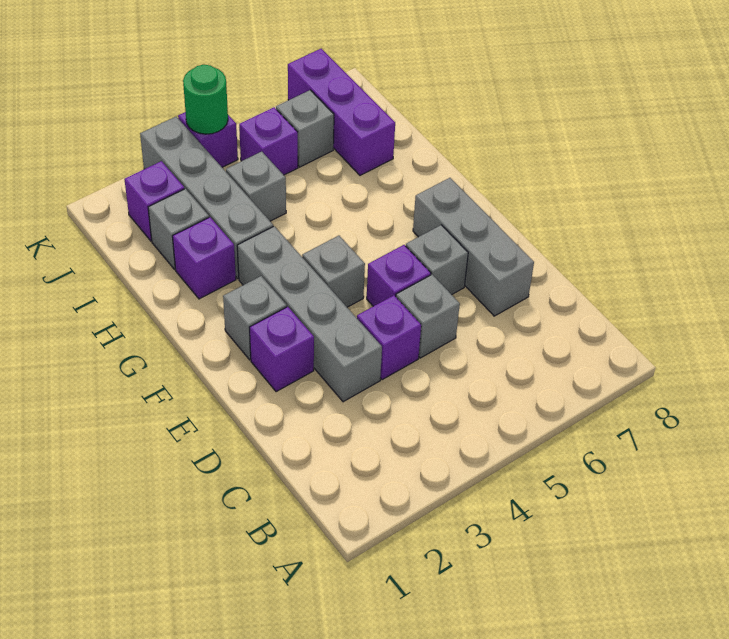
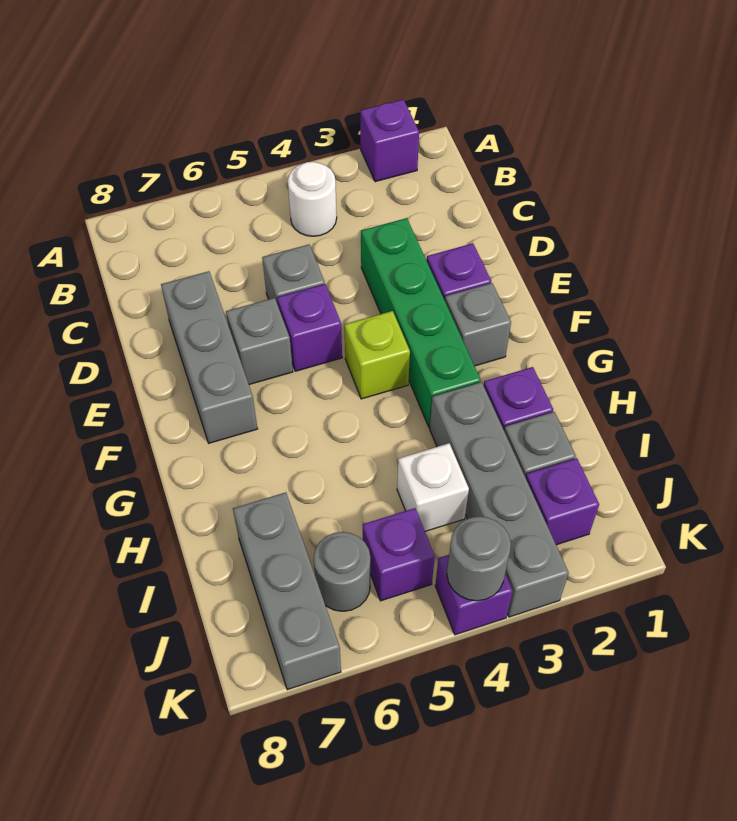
none -> white round brick B4 level 1
grey brick D3:G3 level 1 -> green brick D3:G3 level 1
purple brick D4 level 1 -> purple brick A2 level 1
grey brick F4 level 1 -> lime brick F4 level 1
grey brick I4 level 1 -> white brick I4 level 1
purple brick I7:K7 level 1 -> grey brick I7:K7 level 1
grey brick J6 level 1 -> grey round brick J6 level 1
green round brick K4 level 2 -> grey round brick K4 level 2

